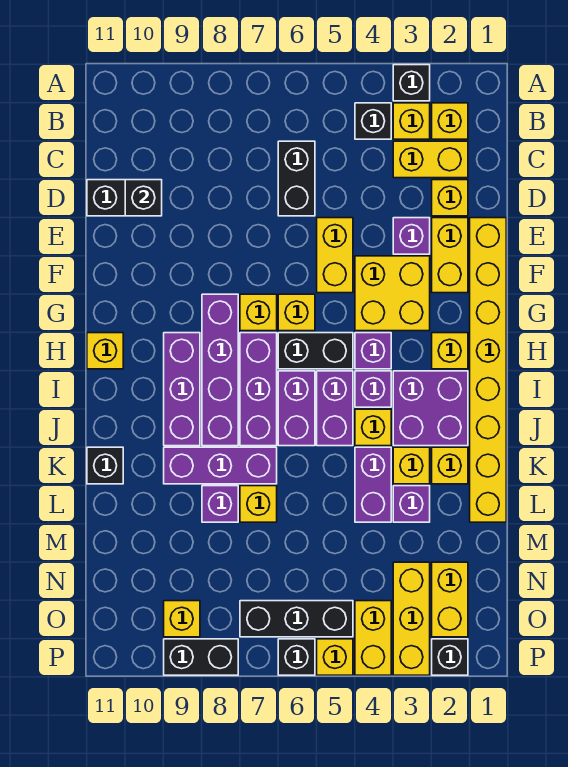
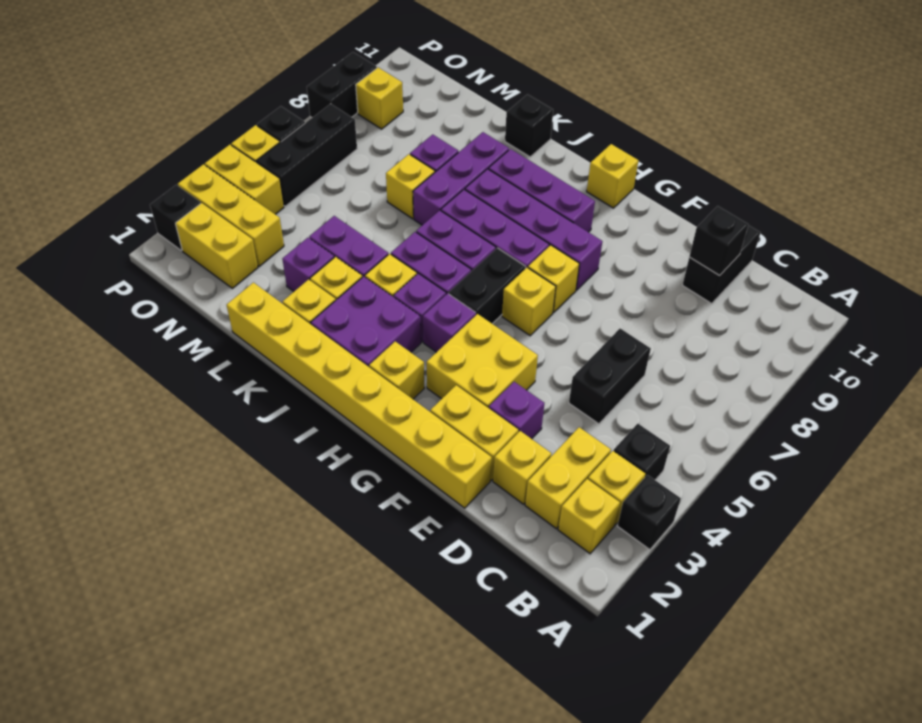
black brick C6:D6 level 1 -> black brick D5:D6 level 1
yellow brick E5:F5 level 1 -> none

